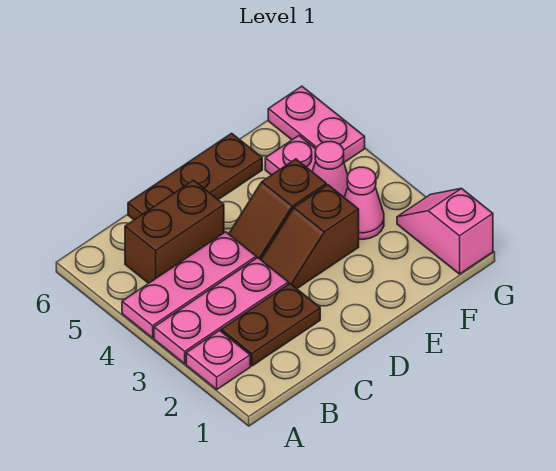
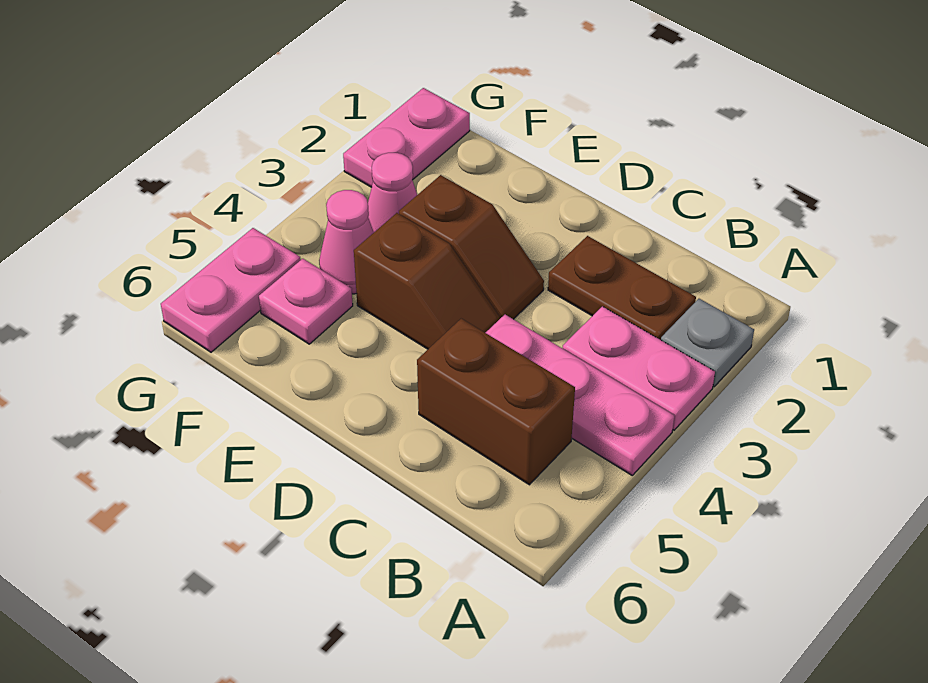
pink plate A2 level 1 -> grey plate A2 level 1
pink plate A3:C3 level 1 -> pink plate A3:B3 level 1
brown plate C6:E6 level 1 -> none
pink slope G1:G2 level 1 top 1 -> pink plate G1:G2 level 1

